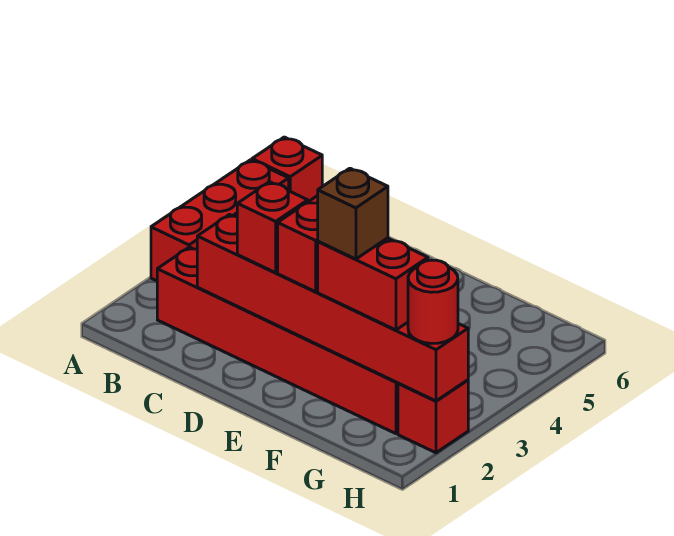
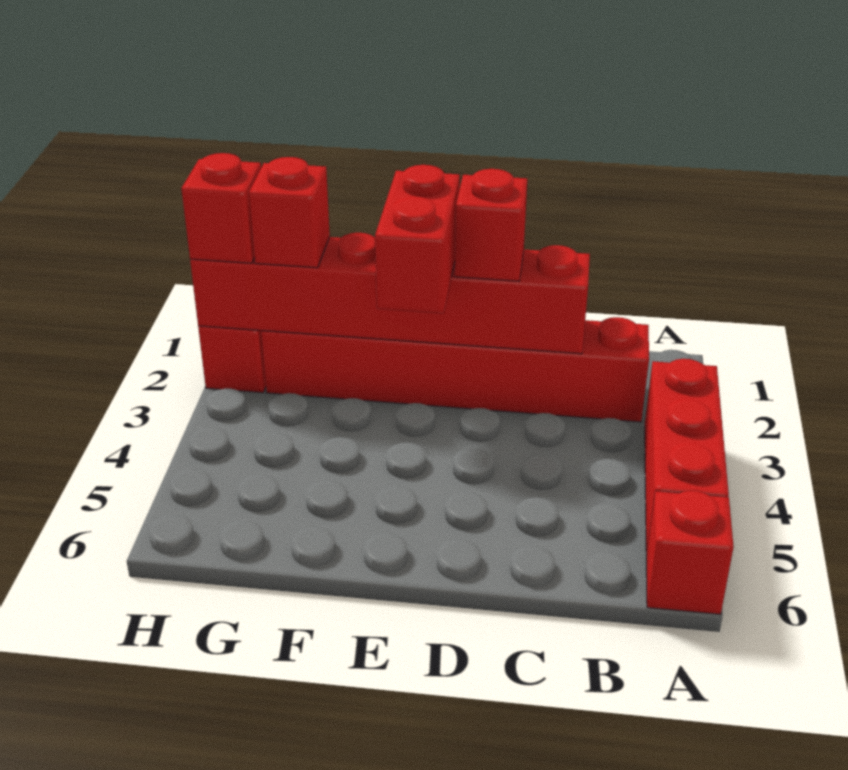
red brick F2:G2 level 3 -> red brick G2 level 3
brown brick F2 level 4 -> none
red round brick H2 level 3 -> red brick H2 level 3

